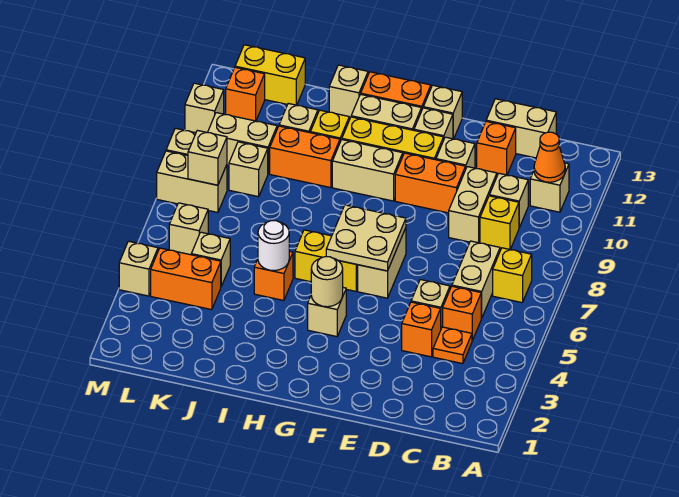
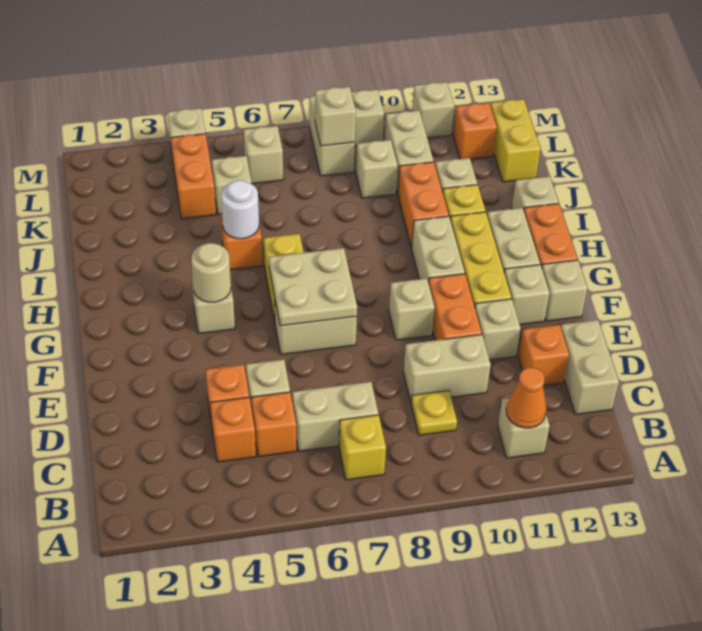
orange plate C4 level 1 -> orange brick C4 level 1
yellow brick C9 level 1 -> yellow plate C9 level 1
tan brick C10 level 1 -> tan brick F9 level 1

